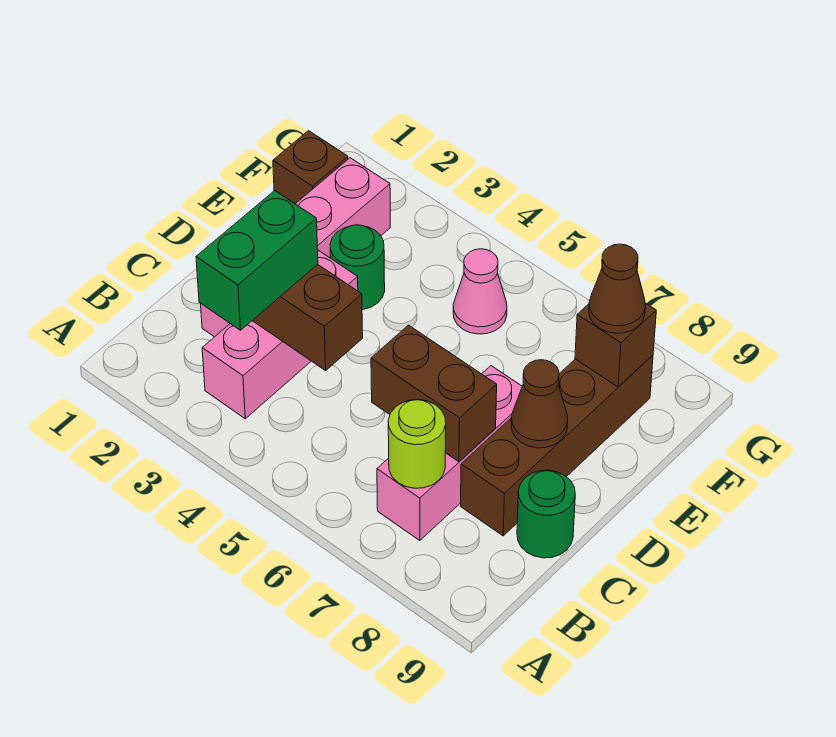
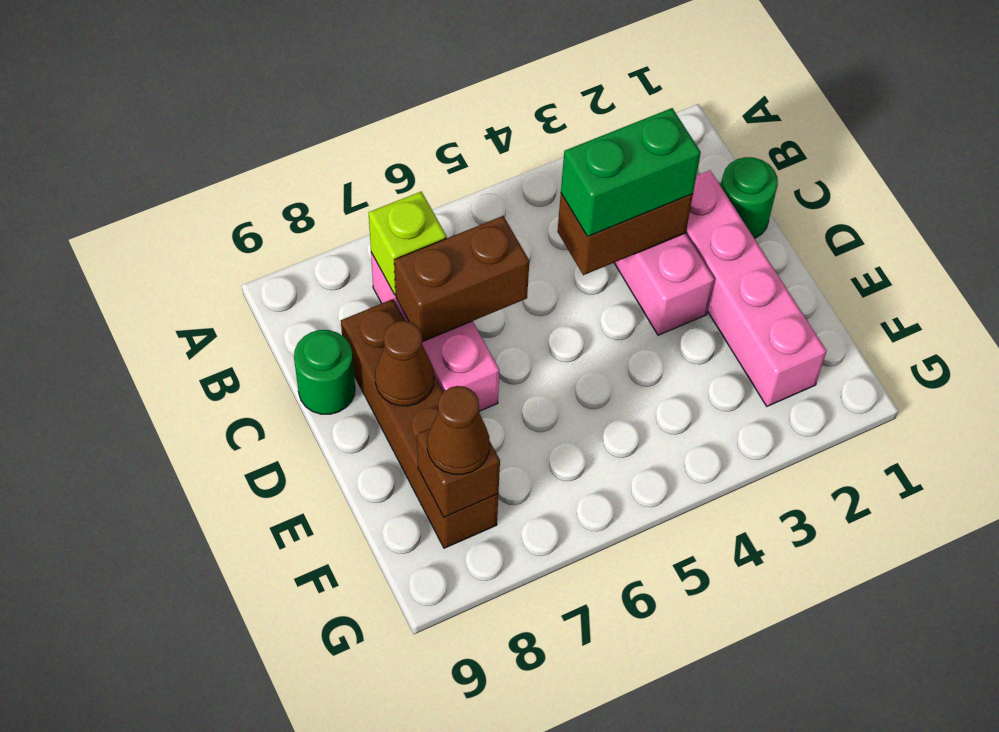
green brick B3:C3 level 3 -> green brick C3:C4 level 3
lime round brick B7 level 2 -> lime brick B7 level 2
green round brick E3 level 1 -> green round brick C1 level 1
brown brick F1 level 1 -> none
pink cone F5 level 1 -> none

